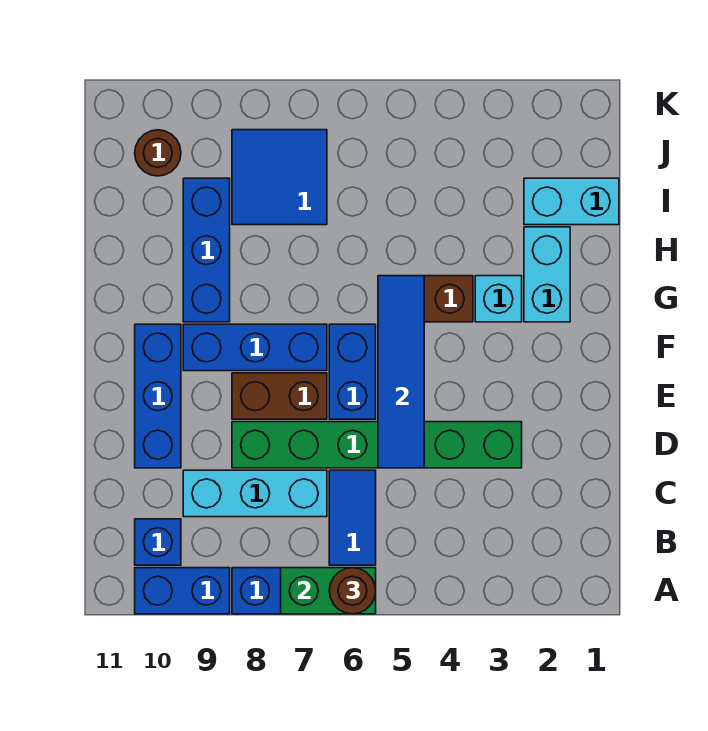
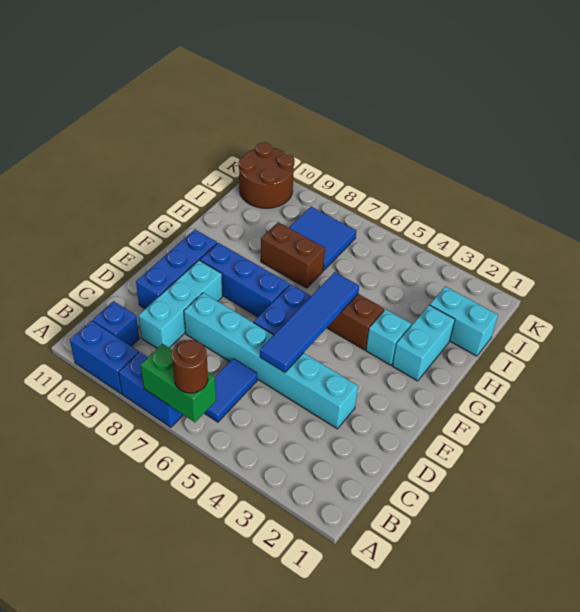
cyan brick C7:C9 level 1 -> cyan brick C9:E9 level 1
green brick D3:D8 level 1 -> cyan brick D3:D8 level 1
brown brick E7:E8 level 1 -> brown brick H7:H8 level 1
blue brick G9:I9 level 1 -> none
brown round brick J10 level 1 -> brown round brick J10:K11 level 1

